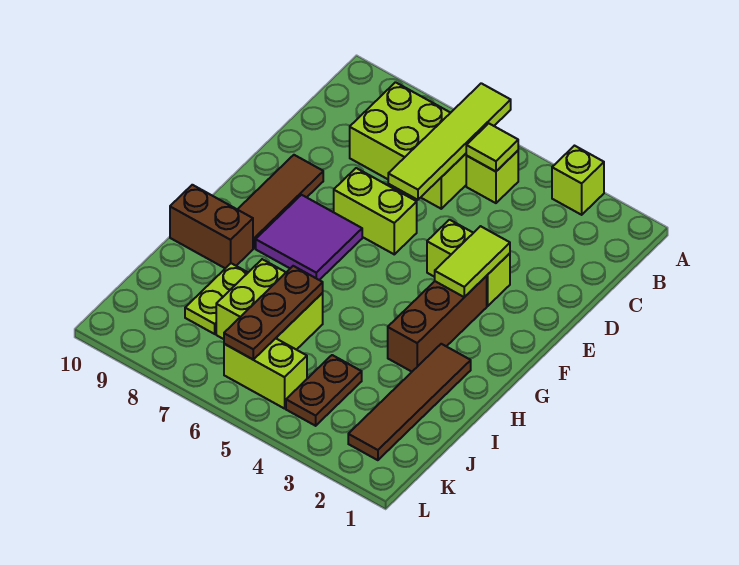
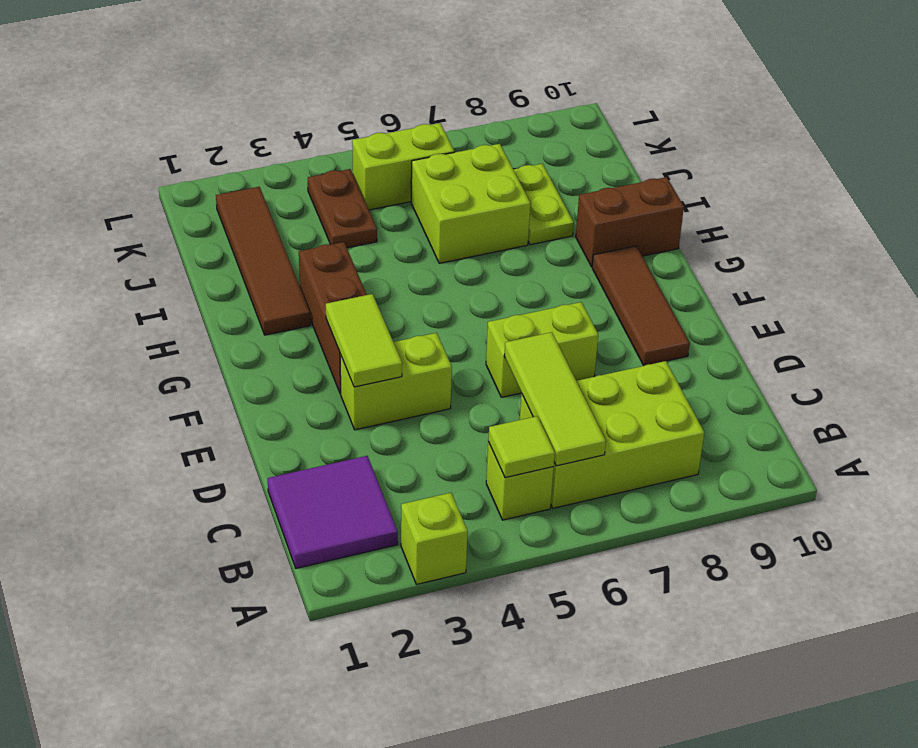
lime tile A6:D6 level 2 -> lime tile B6:D6 level 2
purple tile F7:G8 level 1 -> purple tile B1:C2 level 1
brown plate I6:K6 level 2 -> none

